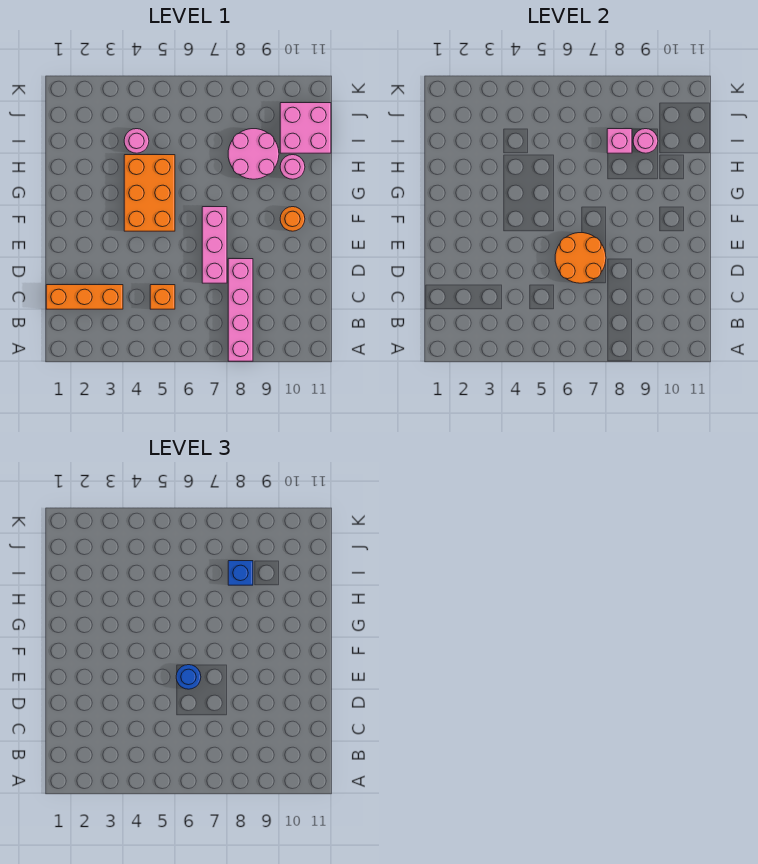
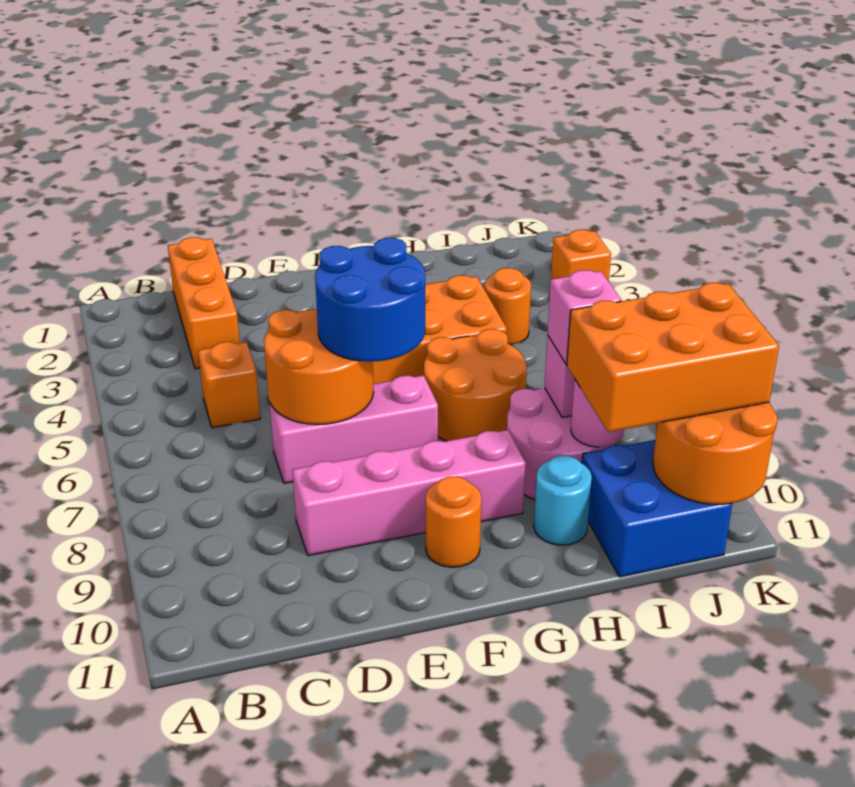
pink brick A8:D8 level 1 -> pink brick D9:G9 level 1
blue round brick E6 level 3 -> blue round brick E6:F7 level 3
none -> orange round brick G6:H7 level 1
pink round brick H10 level 1 -> cyan round brick H10 level 1
pink round brick I4 level 1 -> orange round brick I4 level 1
blue brick I8 level 3 -> pink brick I8 level 3
none -> orange brick I9:K10 level 3
pink brick I10:J11 level 1 -> blue brick I10:J11 level 1
none -> orange round brick J10:K11 level 2
none -> orange brick K3 level 1

